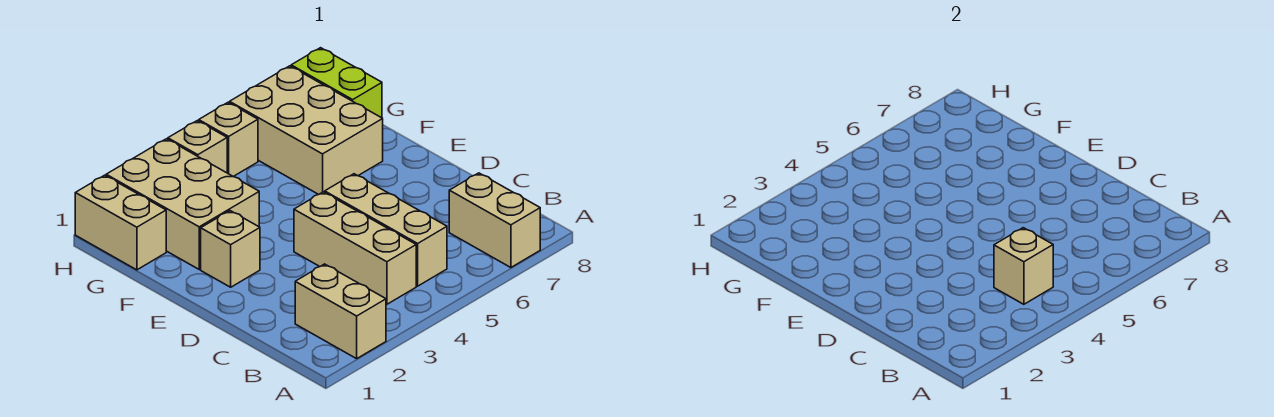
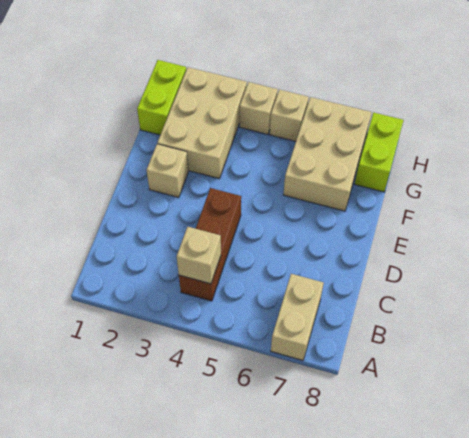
tan brick A2:B2 level 1 -> none
tan brick B4:D4 level 1 -> brown brick B4:D4 level 1
tan brick B5:D5 level 1 -> none
tan brick G1:H1 level 1 -> lime brick G1:H1 level 1

